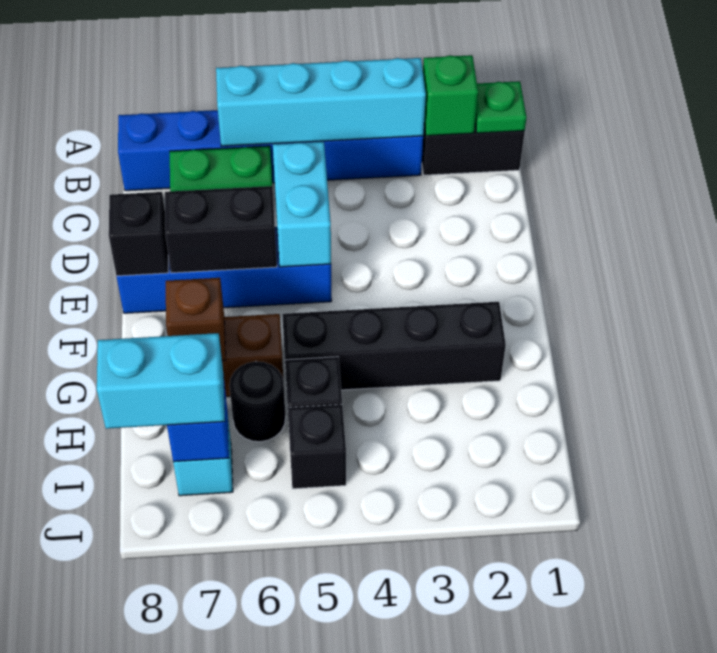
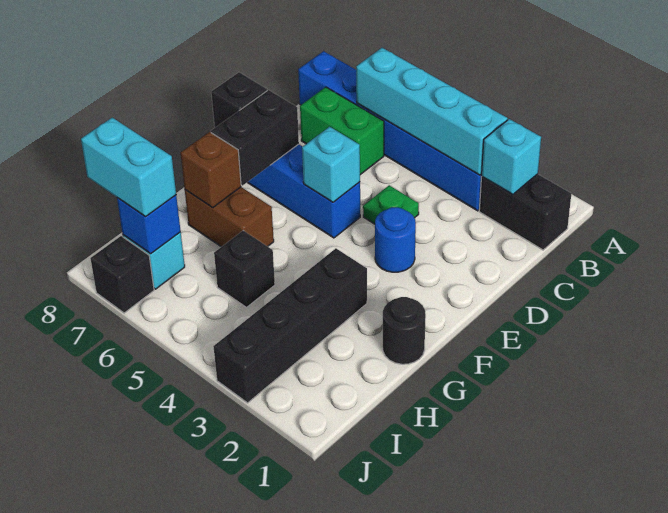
green plate B1 level 2 -> green plate D4 level 1
green brick B2 level 2 -> cyan brick B2 level 2
cyan brick D5:E5 level 2 -> cyan brick E5 level 2
none -> blue round brick E3 level 1
black brick E6:E7 level 2 -> black brick E7:F7 level 2
black brick G2:G5 level 1 -> black brick G3:J3 level 1
black round brick H6 level 1 -> black round brick G1 level 1
black brick I5 level 1 -> black brick J7 level 1

